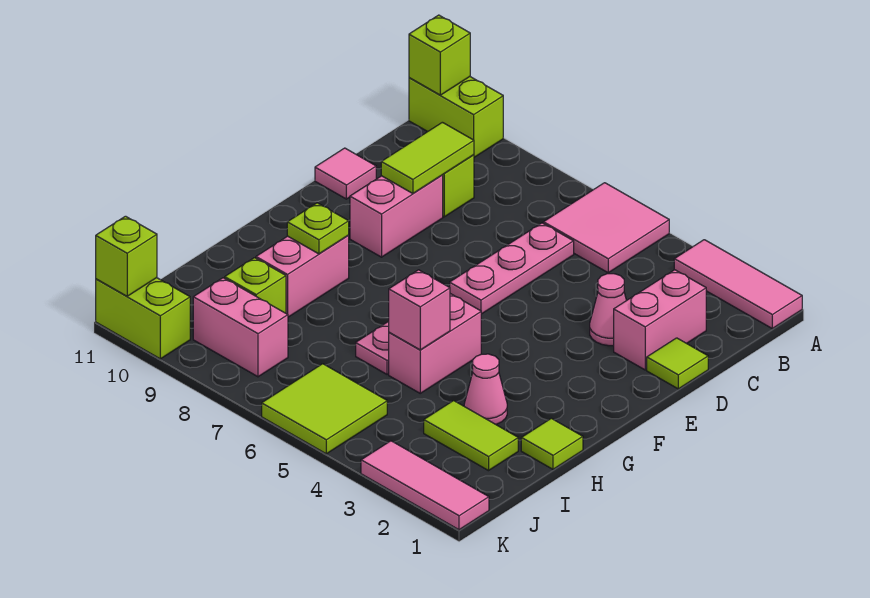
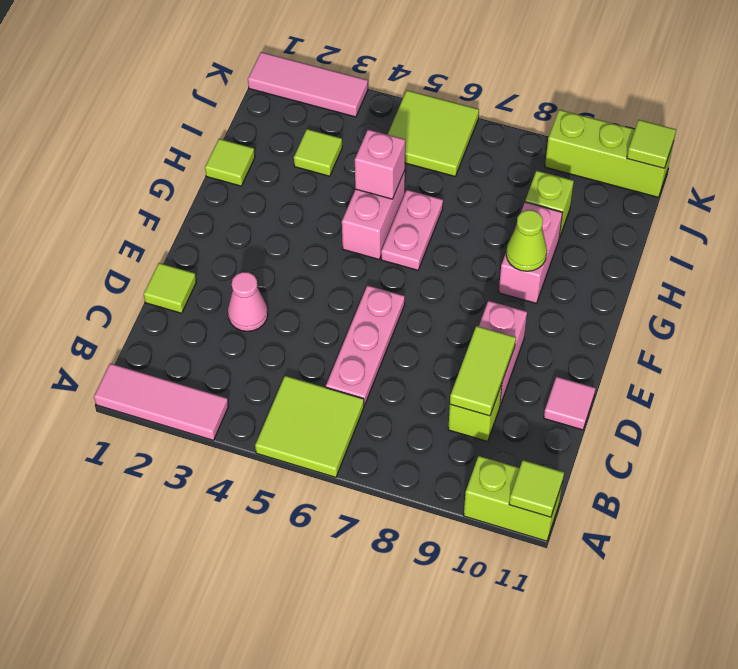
pink tile A5:B6 level 1 -> lime tile A5:B6 level 1
lime brick A11 level 2 -> lime tile A11 level 2
pink brick C2:D2 level 1 -> none
lime plate G9 level 2 -> lime cone G9 level 2
pink cone H3 level 1 -> none
lime tile I2:I3 level 1 -> lime tile I3 level 1
pink brick J8:J9 level 1 -> none
lime brick K10:K11 level 1 -> lime brick K9:K11 level 1
lime brick K11 level 2 -> lime tile K11 level 2

